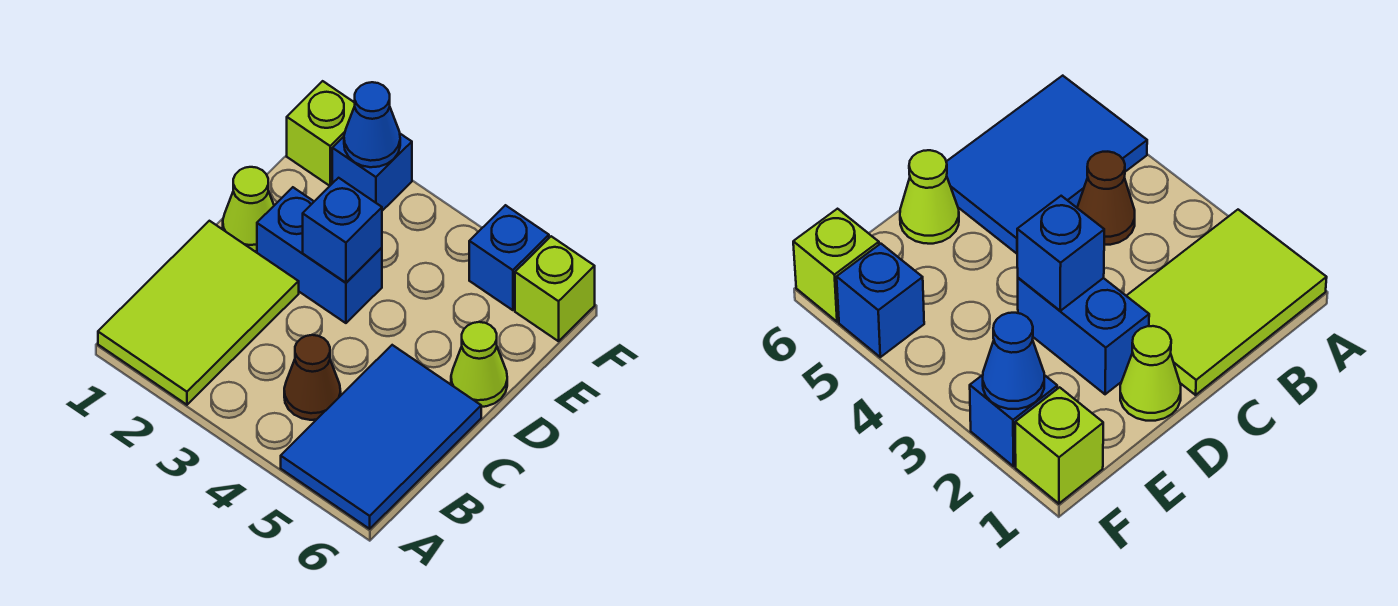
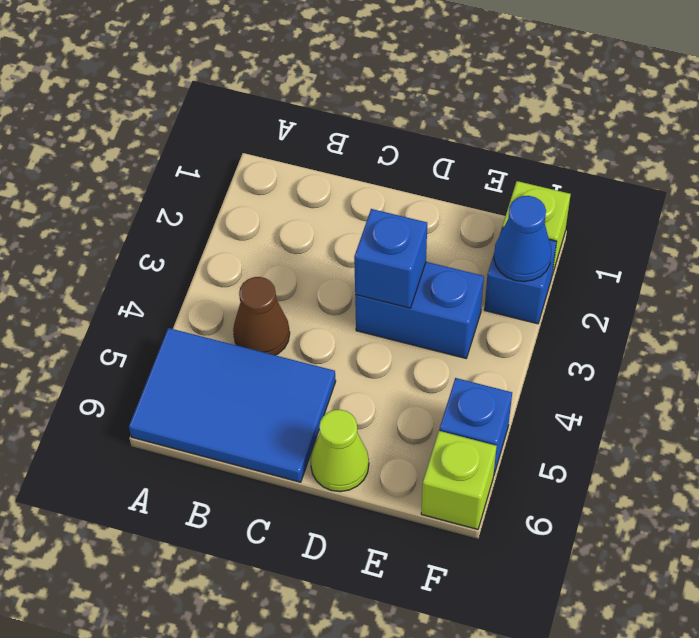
lime tile A1:C2 level 1 -> none
lime cone D1 level 1 -> none
blue brick D2:D3 level 1 -> blue brick D3:E3 level 1

